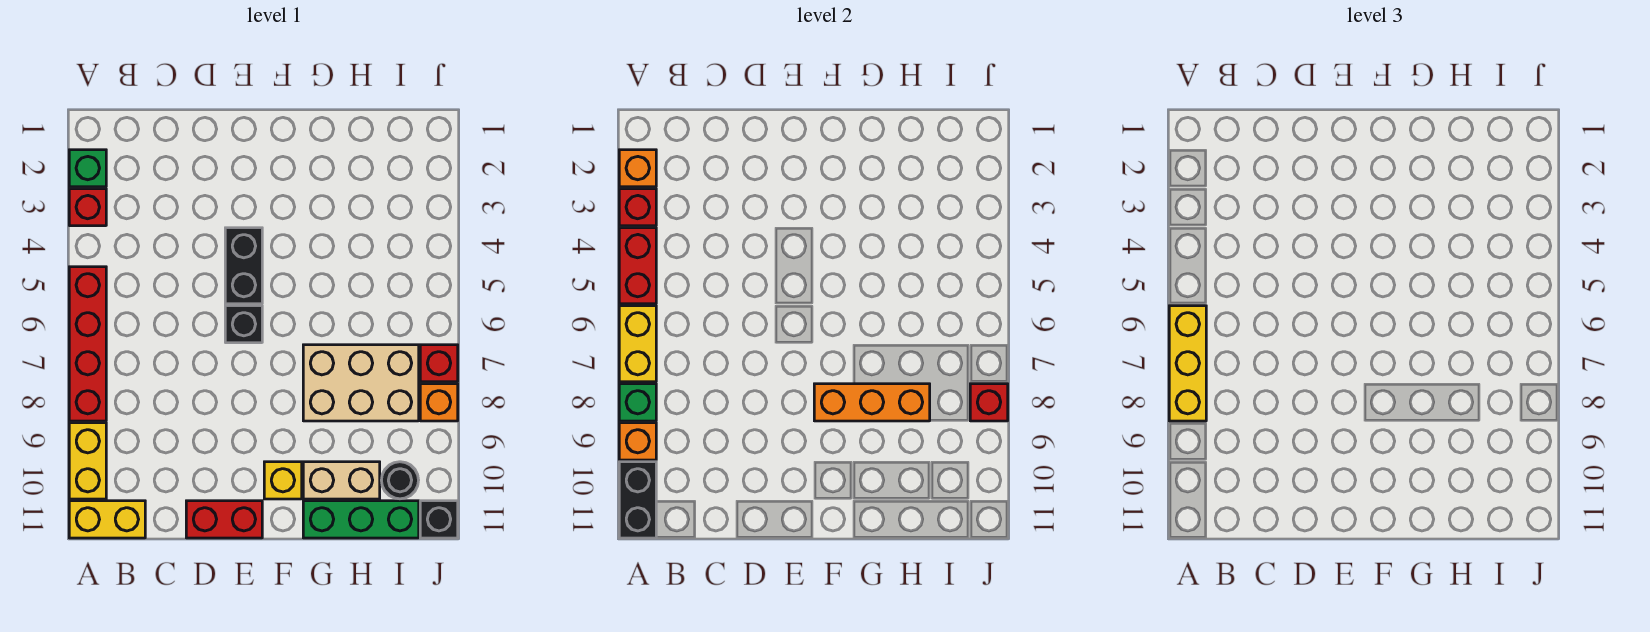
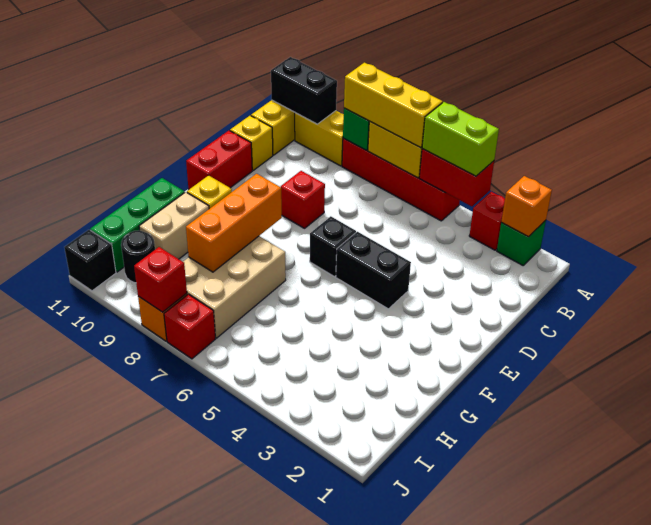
red brick A3 level 2 -> red brick D8 level 1
none -> lime brick A4:A5 level 3
orange brick A9 level 2 -> none
none -> yellow brick C11 level 1

